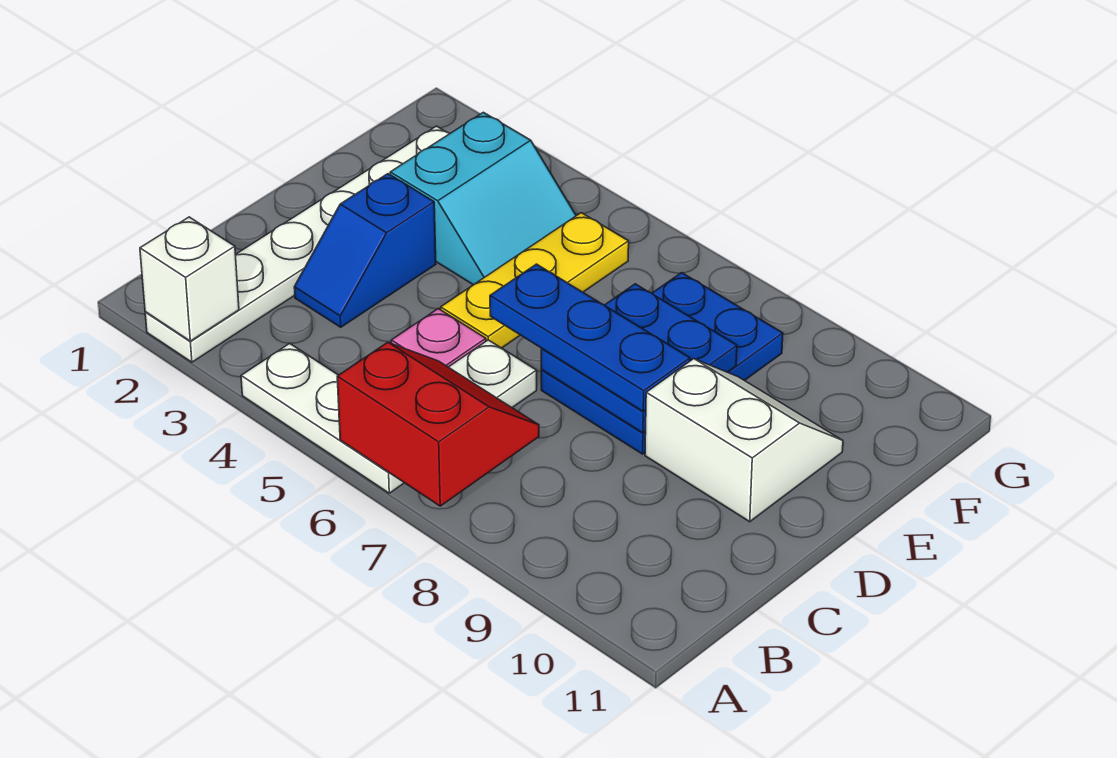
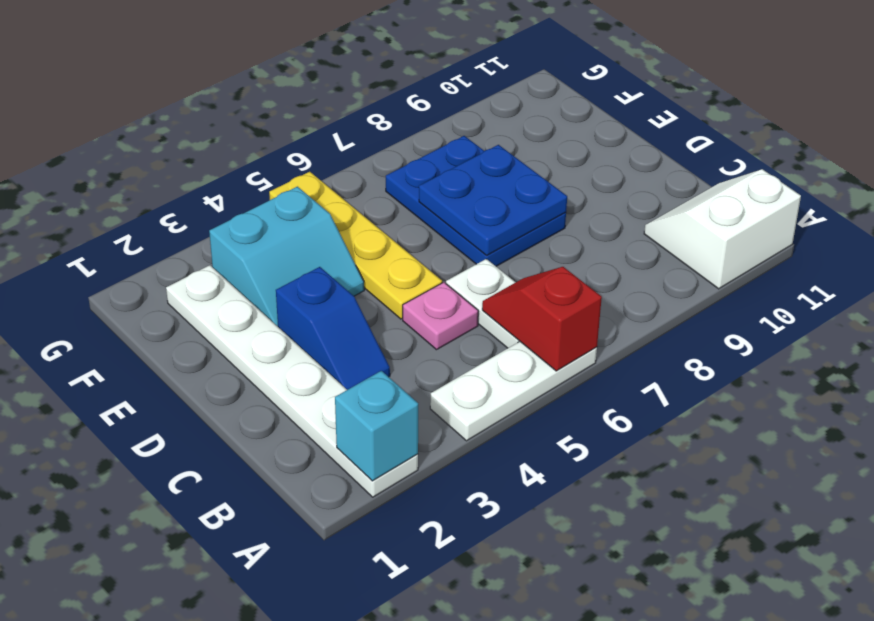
white brick A2 level 2 -> cyan brick A2 level 2
red slope A6:B7 level 2 top A -> red slope A6:B6 level 2 top A
yellow plate D5:F5 level 1 -> yellow plate D5:G5 level 1
blue plate D6:D8 level 3 -> none
white slope D9:E10 level 1 top D -> white slope A10:B11 level 1 top A
cyan slope E3:F4 level 1 top 3 -> cyan slope E3:F4 level 1 top F

